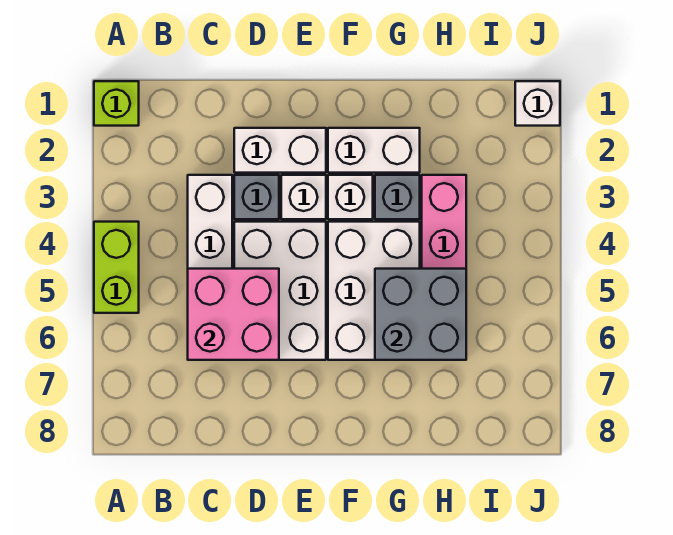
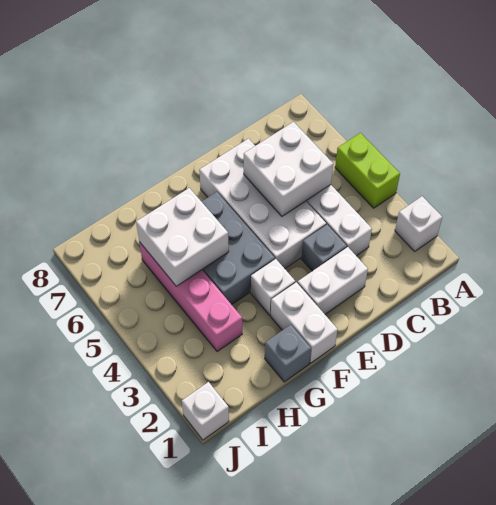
lime brick A1 level 1 -> none
pink brick C5:D6 level 2 -> white brick C5:D6 level 2
white brick D4:E6 level 1 -> white brick D4:E7 level 1
white brick E3 level 1 -> white brick A2 level 1
white brick F2:G2 level 1 -> white brick F1:F2 level 1
white brick F4:G6 level 1 -> grey brick F4:G6 level 1
grey brick G3 level 1 -> grey brick G1 level 1
grey brick G5:H6 level 2 -> white brick G5:H6 level 2

